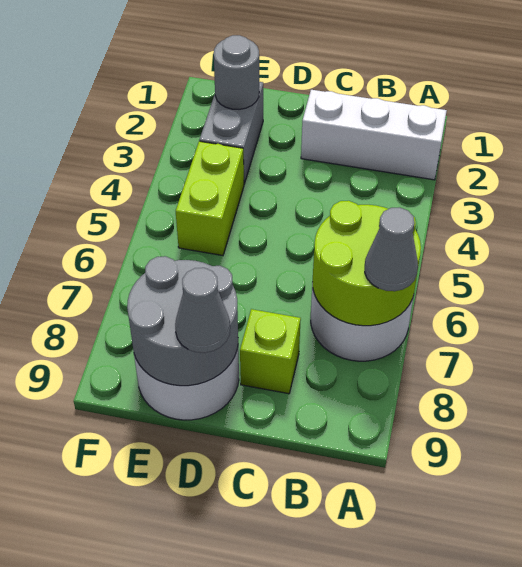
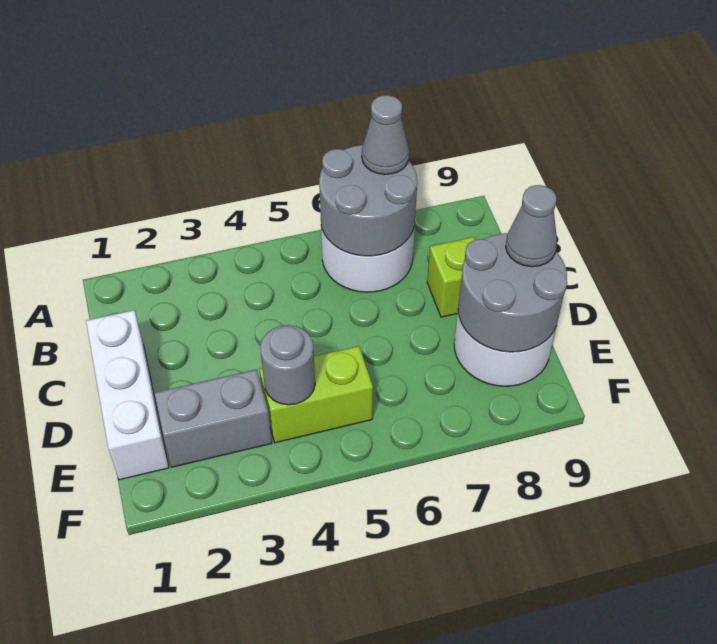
white brick A2:C2 level 1 -> white brick C1:E1 level 1
lime round brick A6:B7 level 2 -> grey round brick A6:B7 level 2
grey round brick E2 level 2 -> grey round brick E4 level 2

